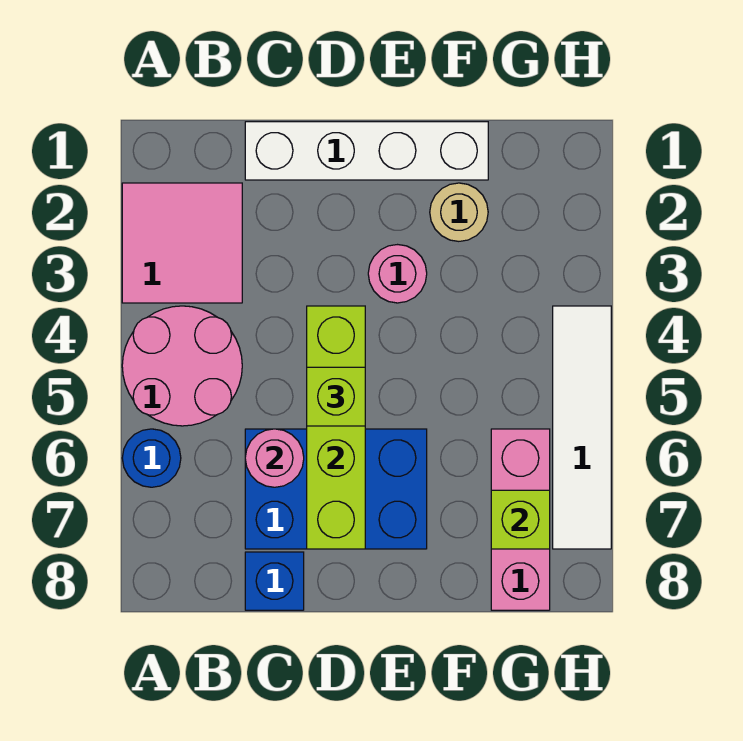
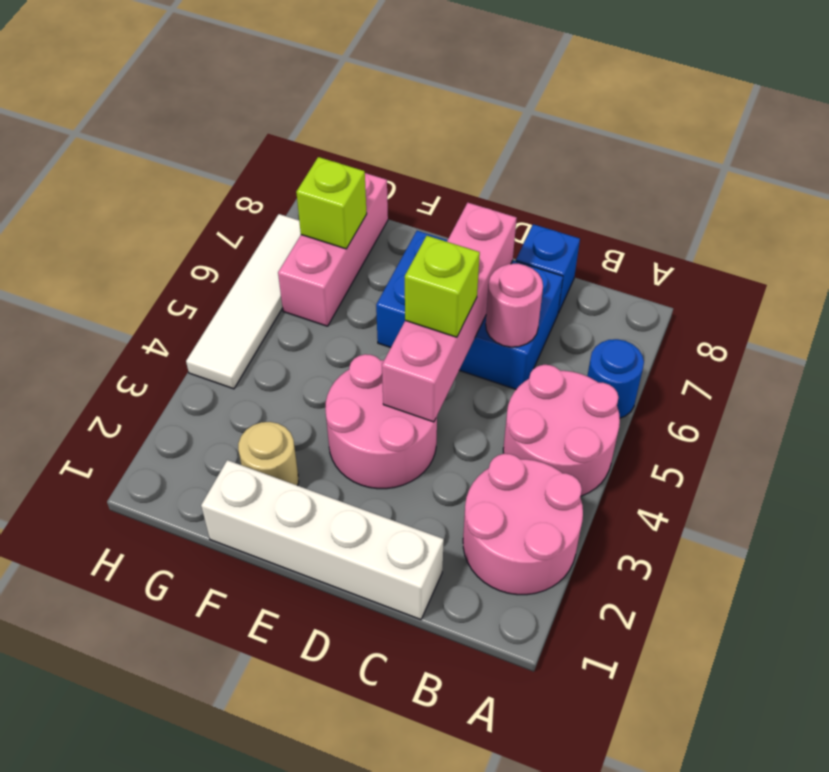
pink tile A2:B3 level 1 -> pink round brick A2:B3 level 1
lime brick D4:D7 level 2 -> pink brick D4:D7 level 2
pink round brick E3 level 1 -> pink round brick D3:E4 level 1

